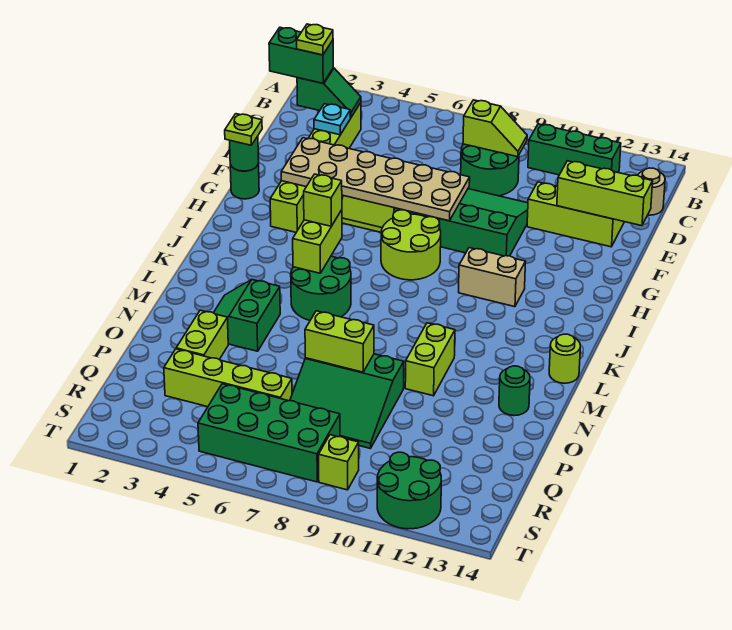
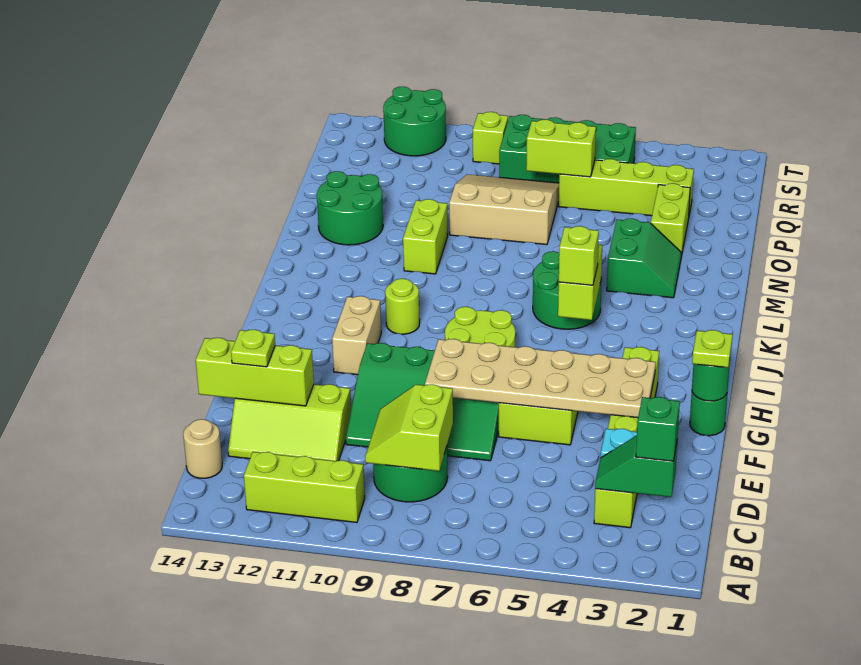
green brick B10:B12 level 1 -> lime brick B10:B12 level 1
green brick C1:C2 level 3 -> green brick C2 level 3
lime plate C2 level 4 -> lime plate E13 level 3
lime slope C8:C9 level 2 top 8 -> lime slope C8:D9 level 2 top 8
tan brick I10:I11 level 1 -> tan brick H11:I11 level 1
lime round brick L14 level 1 -> lime round brick J10 level 1
green round brick N13 level 1 -> green round brick N12:O13 level 1
green slope O7:Q9 level 1 top O -> tan slope O7:Q9 level 1 top O
lime brick O7:O8 level 2 -> lime brick Q6:Q7 level 2

